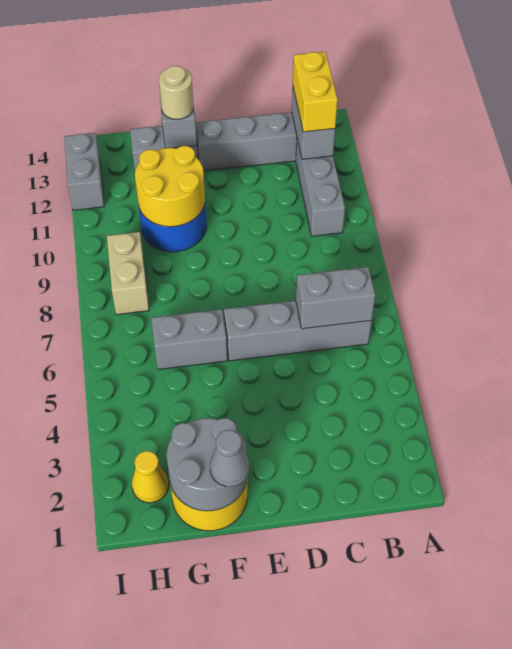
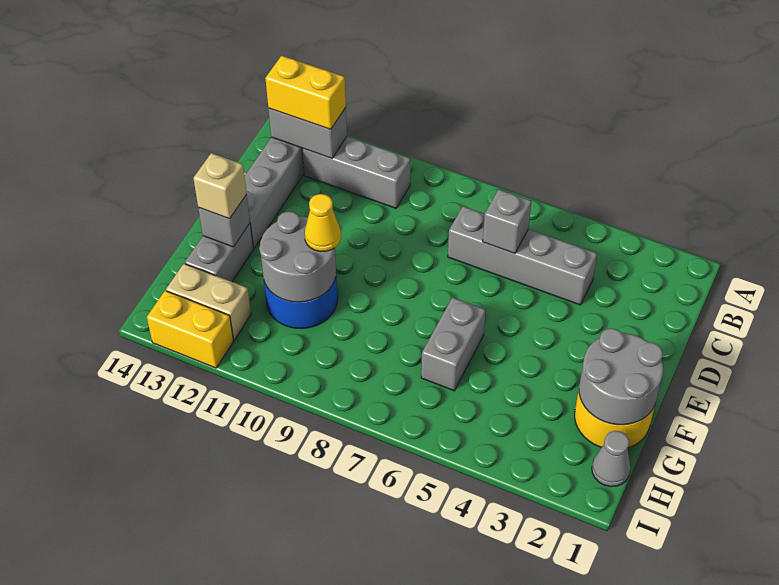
grey brick B6:E6 level 1 -> grey brick C4:C7 level 1
grey brick B6:C6 level 2 -> grey brick C6 level 2
grey cone F1 level 3 -> grey cone H1 level 1
yellow round brick F10:G11 level 2 -> grey round brick F10:G11 level 2
tan round brick F13 level 3 -> tan brick F13 level 3
yellow cone H2 level 1 -> yellow cone F10 level 3
tan brick H8:H9 level 1 -> tan brick H12:H13 level 1
grey brick I12:I13 level 1 -> yellow brick I12:I13 level 1

